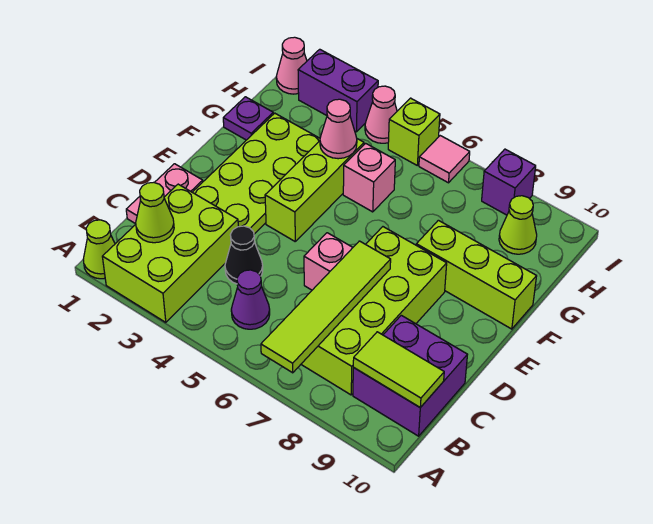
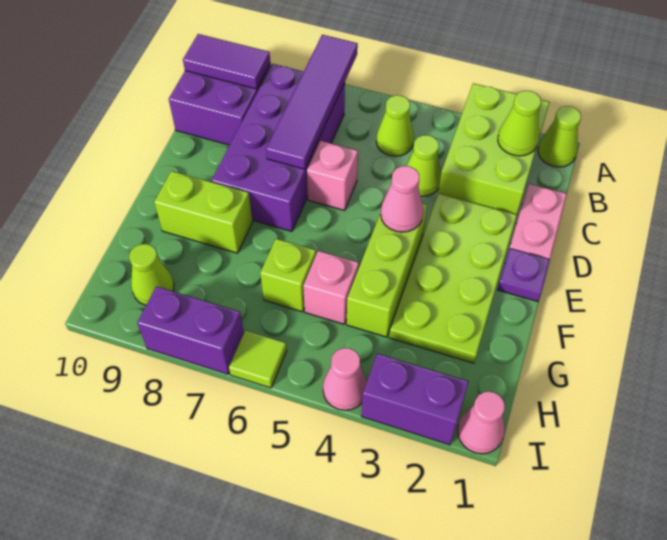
lime tile A7:D7 level 2 -> purple tile A7:D7 level 2
purple cone B5 level 1 -> lime cone B5 level 1
lime brick B7:E8 level 1 -> purple brick B7:E8 level 1
lime tile B9:B10 level 2 -> purple tile B9:B10 level 2
black cone C4 level 1 -> lime cone C4 level 1
lime brick F8:F10 level 1 -> lime brick F8:F9 level 1
purple plate G1 level 1 -> purple plate E1 level 1
pink cone G4 level 2 -> pink cone E4 level 2
lime brick I5 level 1 -> lime brick G6 level 1
pink tile I6 level 1 -> lime tile I6 level 1
purple brick I8 level 1 -> purple brick I7:I8 level 1

